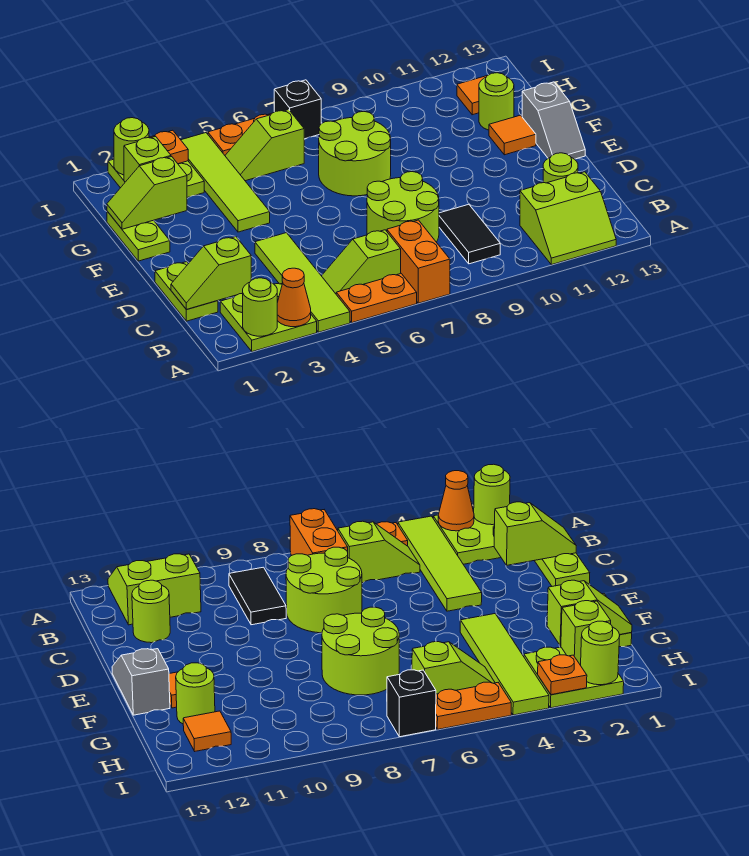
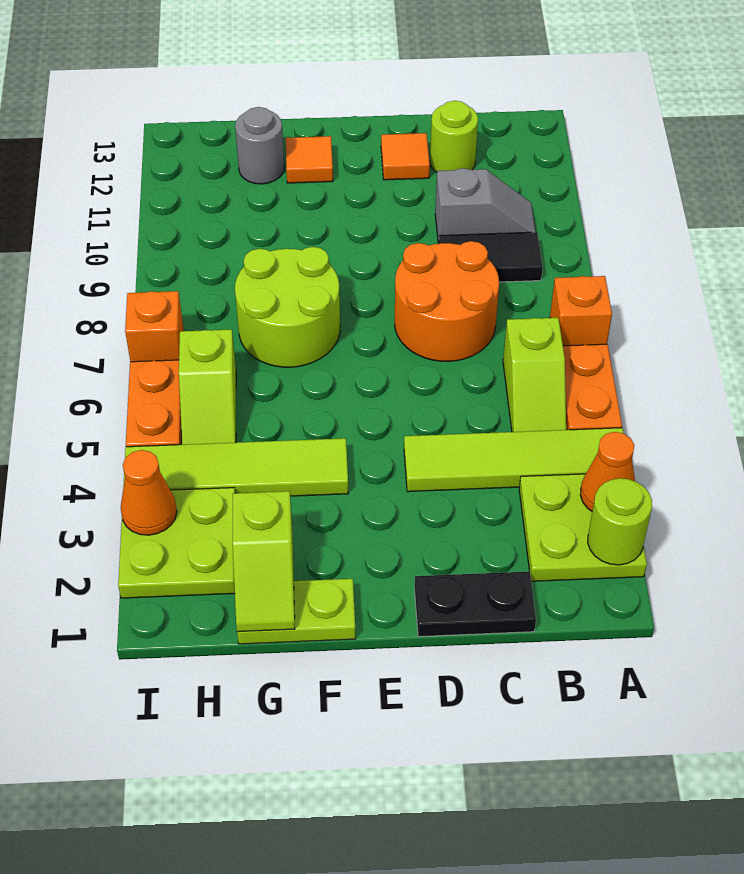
orange brick A7:B7 level 1 -> orange brick A7 level 1
lime slope A11:B12 level 1 top B -> none
lime plate C1:D1 level 1 -> black plate C1:D1 level 1
lime slope C1:C2 level 2 top 2 -> none
lime round brick C7:D8 level 1 -> orange round brick C7:D8 level 1
grey slope E13:F13 level 1 top F -> grey slope B10:C10 level 1 top C
lime round brick G12 level 1 -> grey round brick G12 level 1
lime brick H2 level 2 -> none
orange tile H12 level 1 -> orange tile D12 level 1
lime round brick I2 level 2 -> none
orange plate I3 level 2 -> orange cone I3 level 2
black brick I7 level 1 -> orange brick I7 level 1

